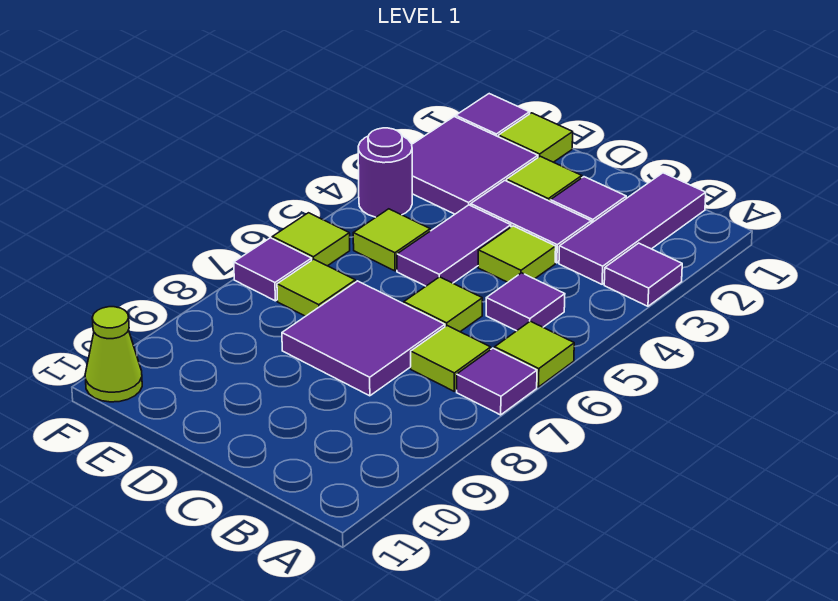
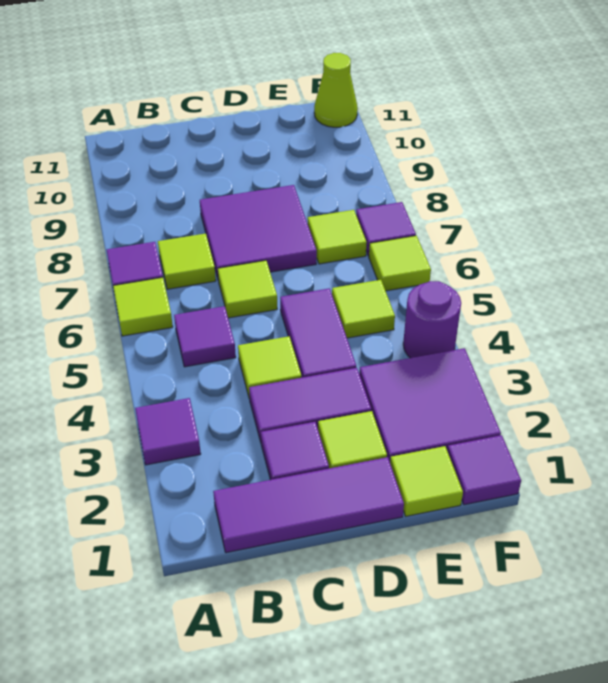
purple tile B1:B3 level 1 -> purple tile B1:D1 level 1

